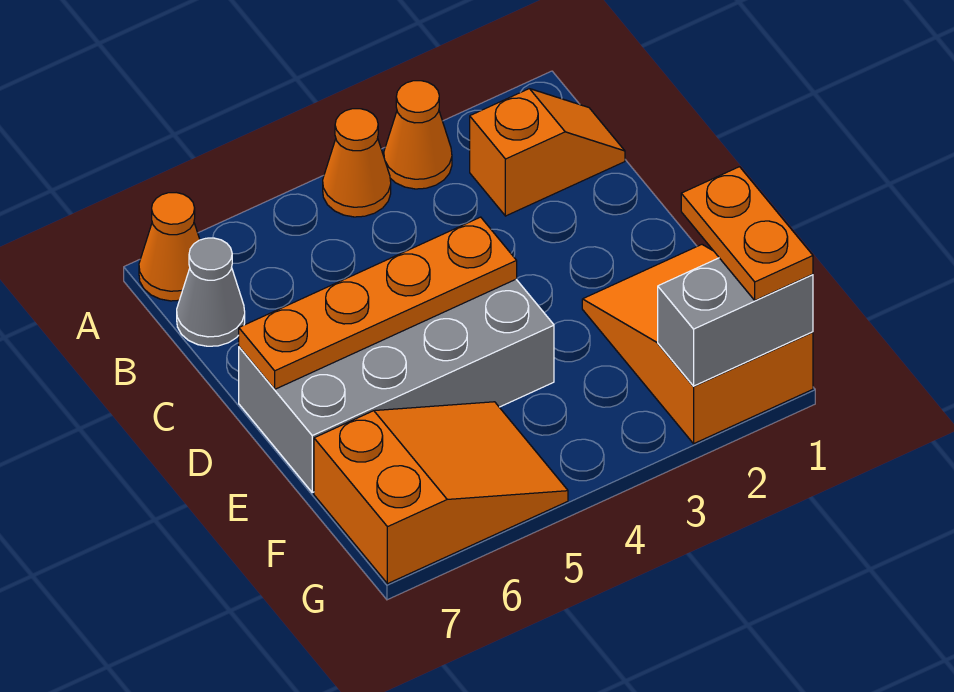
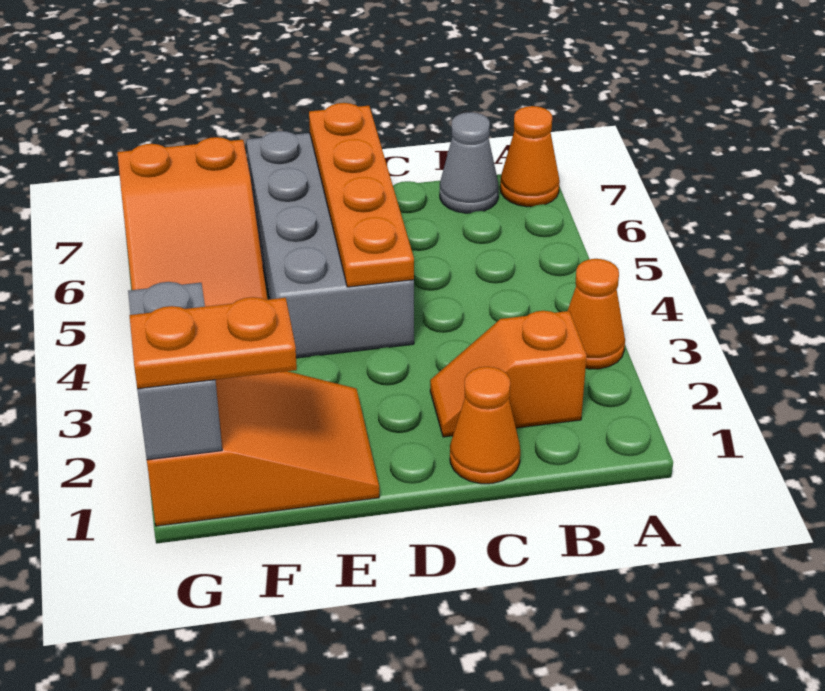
orange cone A4 level 1 -> orange cone C1 level 1
orange slope B1:B2 level 1 top 2 -> orange slope B2:C2 level 1 top B

